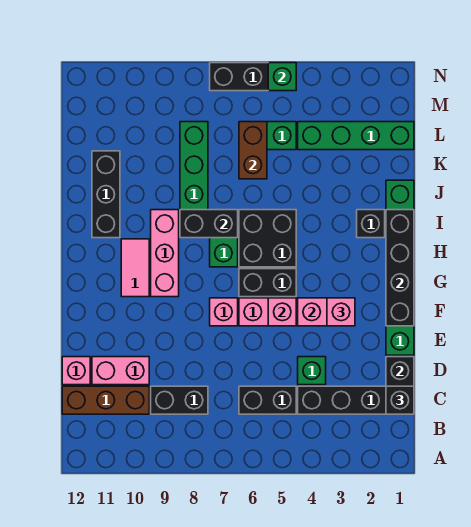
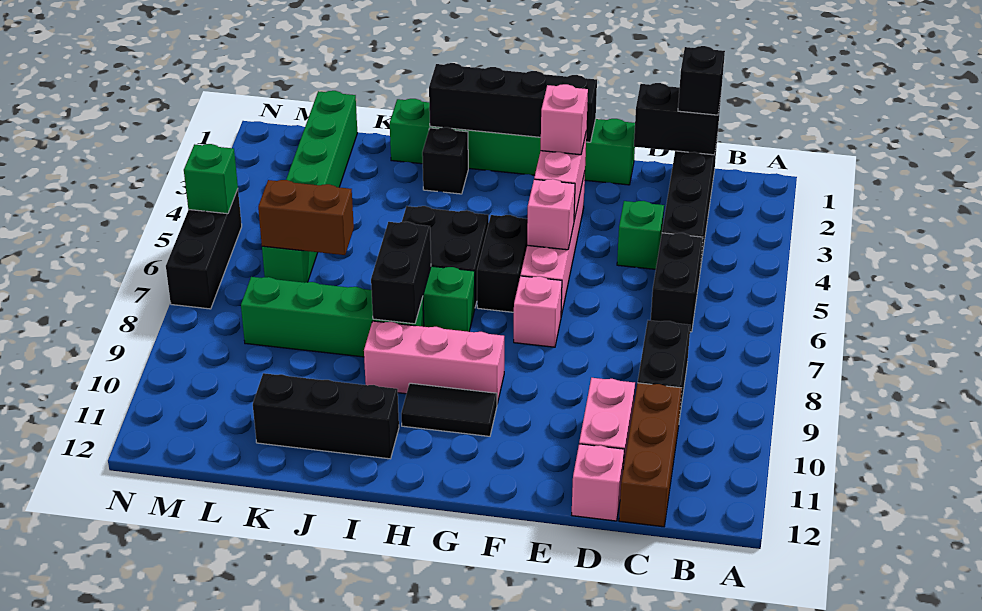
pink tile G10:H10 level 1 -> black tile G10:H10 level 1

